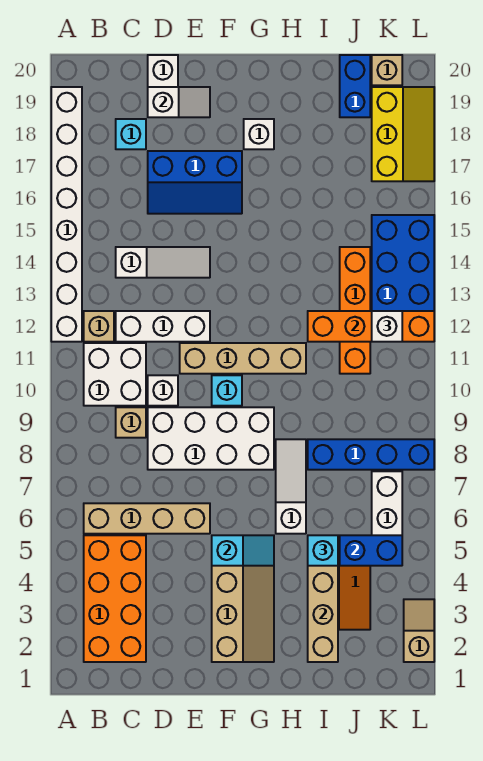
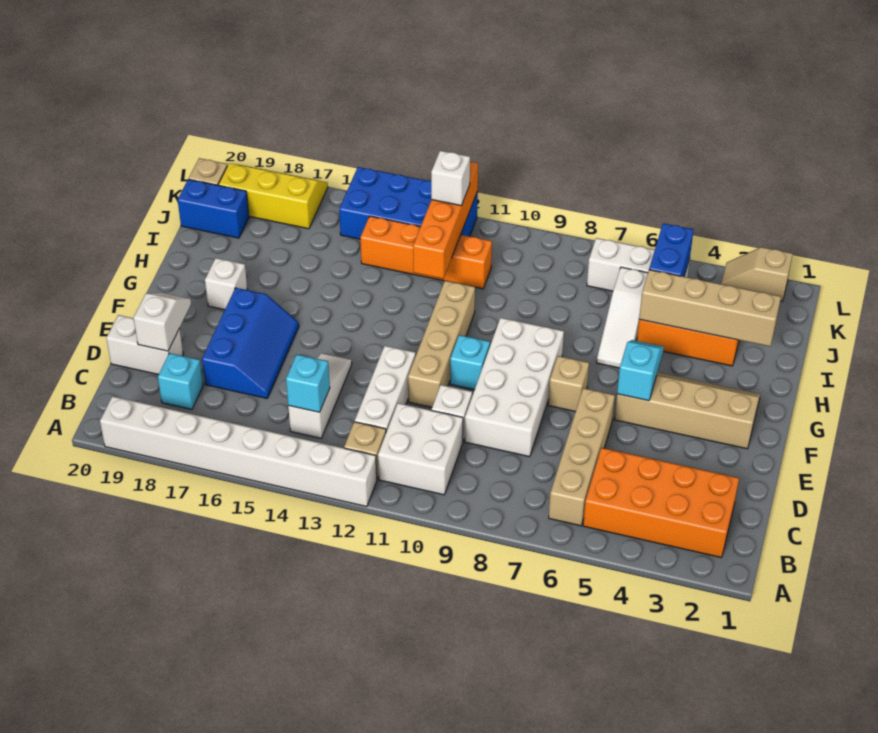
tan brick C9 level 1 -> tan brick F7 level 1
white slope H6:H8 level 1 top 6 -> white slope H6:J6 level 1 top J
cyan brick I5 level 3 -> cyan brick C14 level 2
blue brick I8:L8 level 1 -> none

